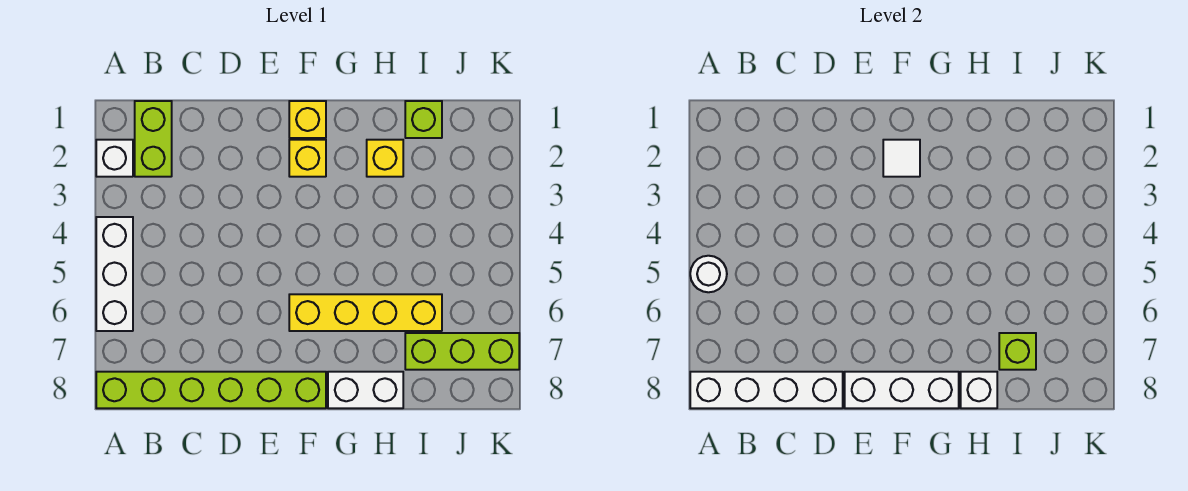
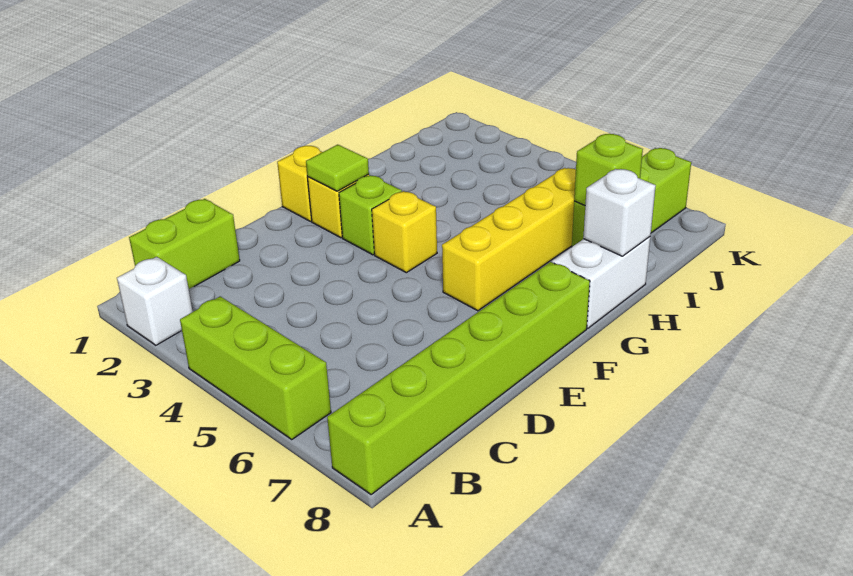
white brick A4:A6 level 1 -> lime brick A4:A6 level 1
white round brick A5 level 2 -> none
white brick A8:D8 level 2 -> none
lime brick B1:B2 level 1 -> lime brick B1:C1 level 1
white brick E8:G8 level 2 -> none
white tile F2 level 2 -> lime tile F2 level 2
yellow brick H2 level 1 -> yellow brick F4 level 1
lime brick I1 level 1 -> lime brick F3 level 1

